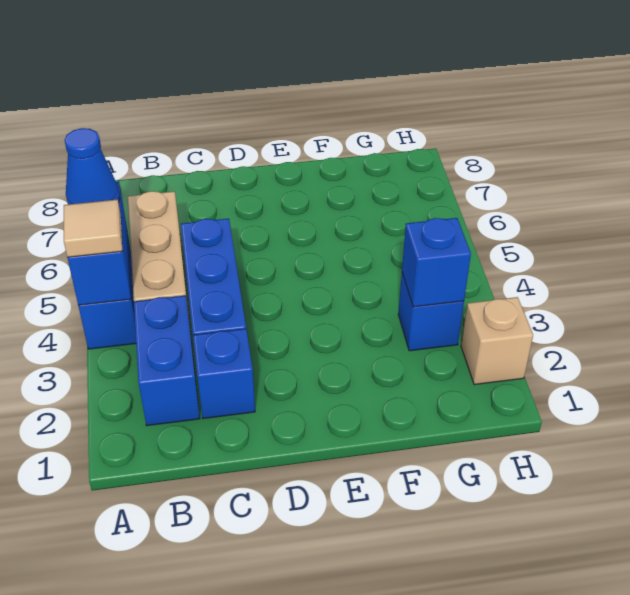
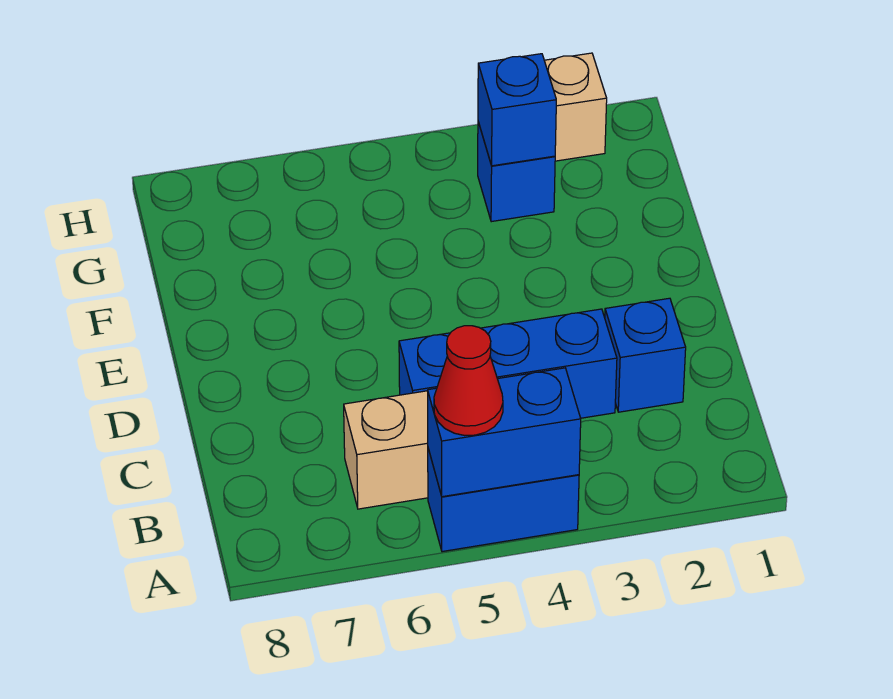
tan tile A4 level 3 -> none
blue cone A5 level 3 -> red cone A5 level 3
blue brick B2:B3 level 1 -> none

